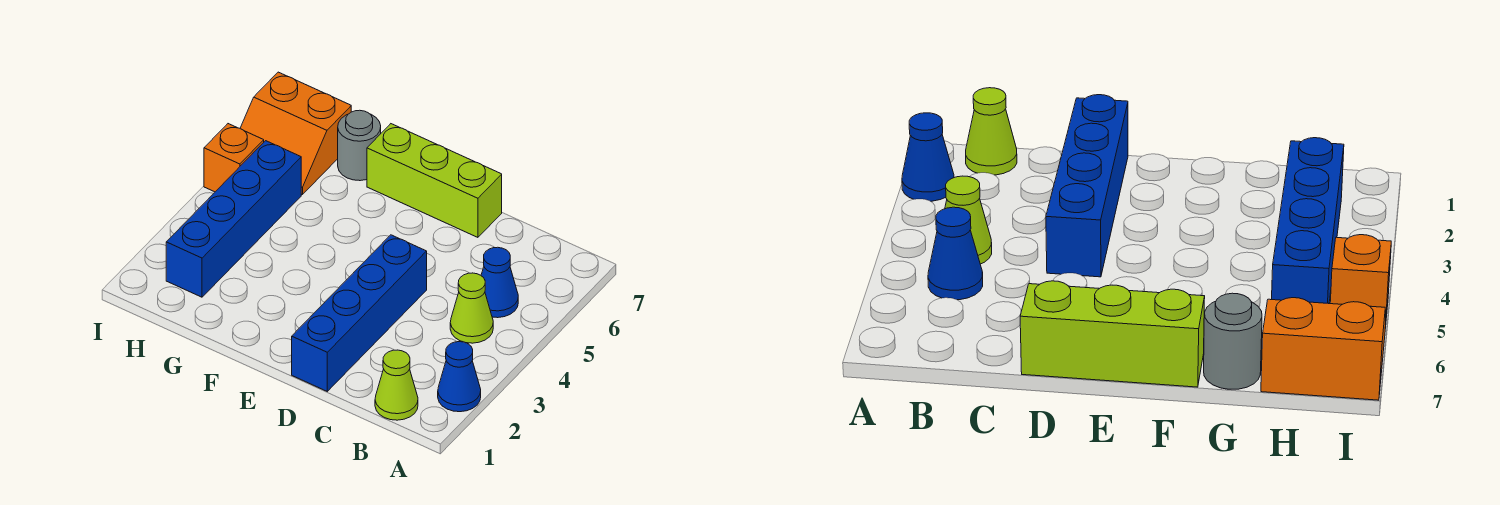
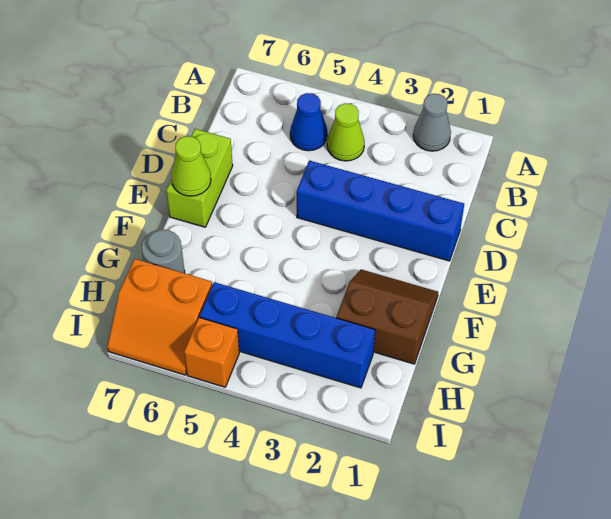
blue cone A2 level 1 -> grey cone A2 level 1
lime cone B1 level 1 -> lime cone E7 level 2
lime brick D7:F7 level 1 -> lime brick D7:E7 level 1
none -> brown slope F1:G2 level 1 top G
orange slope H6:I7 level 1 top 7 -> orange slope H6:I7 level 1 top H

